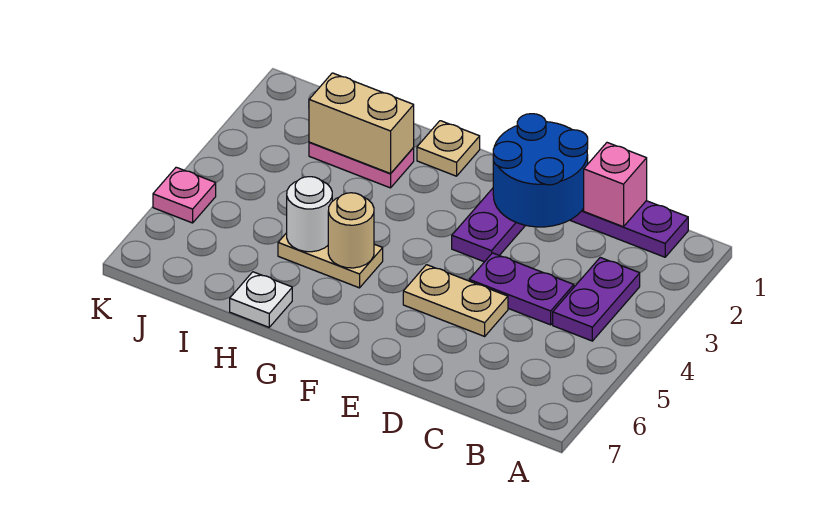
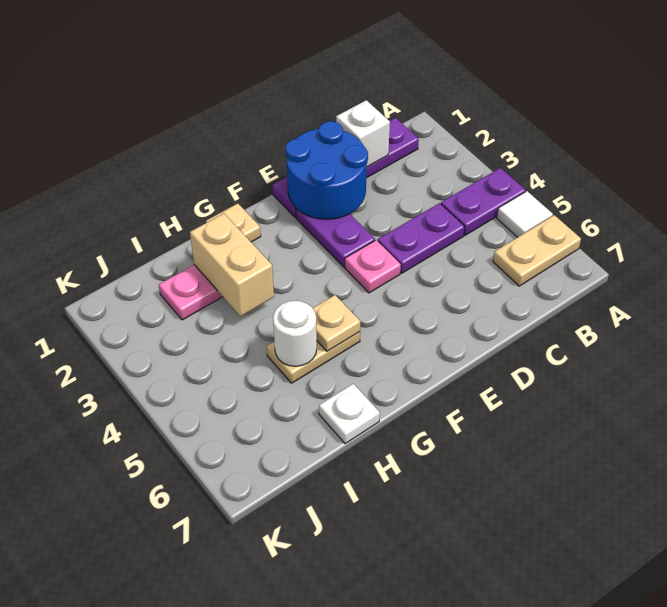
none -> white tile A5 level 1
purple plate B3:B4 level 1 -> purple plate A4:B4 level 1
pink brick C1 level 2 -> white brick C1 level 2
tan plate D5:E5 level 1 -> tan plate A6:B6 level 1
tan round brick G5 level 2 -> tan plate G5 level 2
tan brick H2:I2 level 2 -> tan brick H2:H3 level 2
pink plate K5 level 1 -> pink plate E4 level 1

